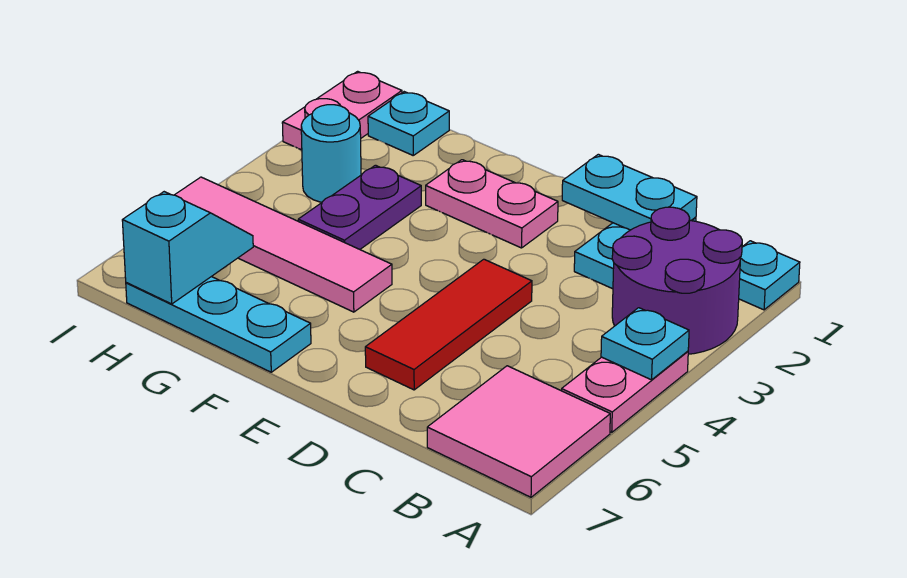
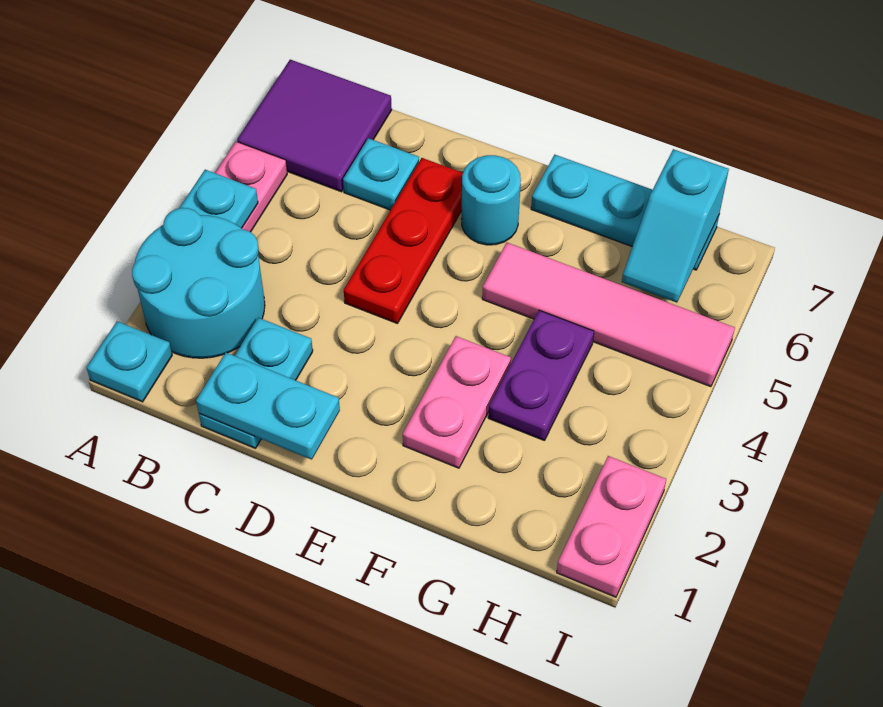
purple round brick A2:B3 level 1 -> cyan round brick A2:B3 level 1
pink tile A6:B7 level 1 -> purple tile A6:B7 level 1
red tile D4:D6 level 1 -> red plate D4:D6 level 1
pink plate E2:F2 level 1 -> pink plate F2:F3 level 1
cyan plate H1 level 1 -> cyan plate C6 level 1
cyan round brick H3 level 1 -> cyan round brick E6 level 1

